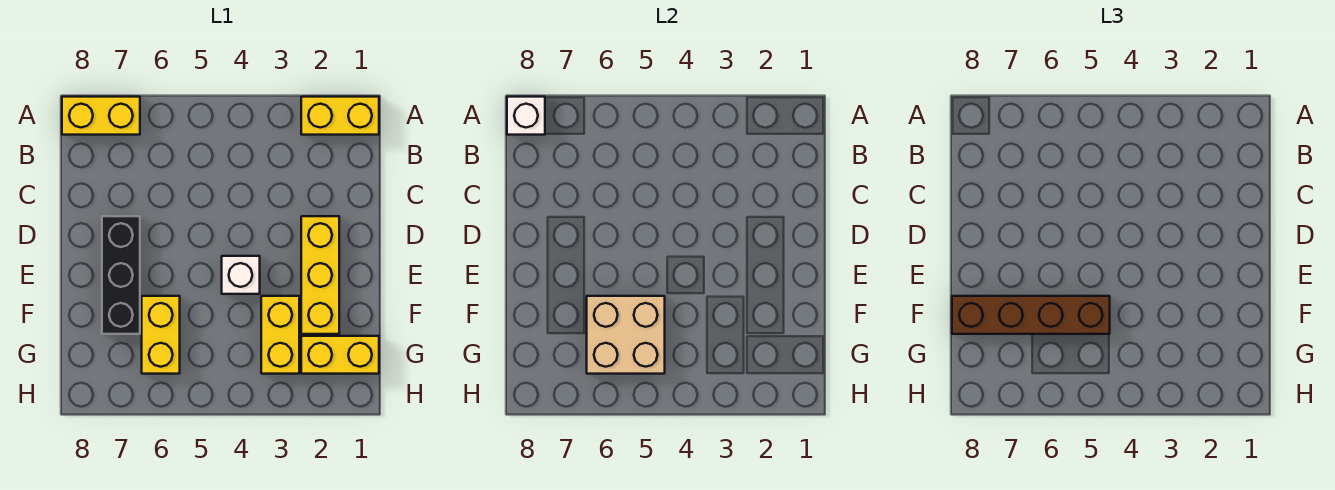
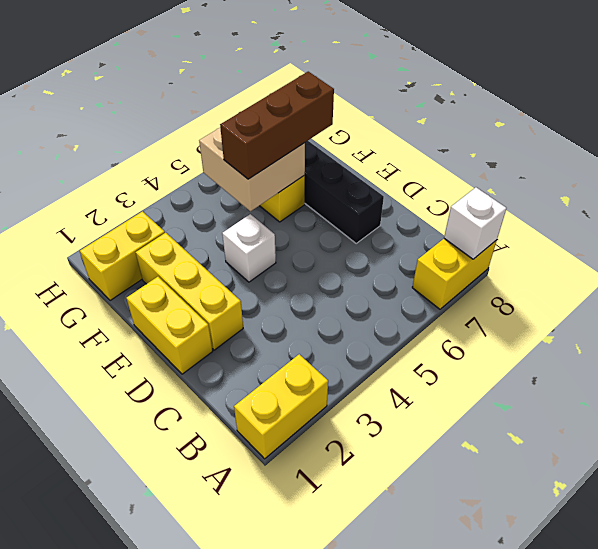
yellow brick F3:G3 level 1 -> yellow brick D1:E1 level 1
brown brick F5:F8 level 3 -> brown brick F5:F7 level 3

